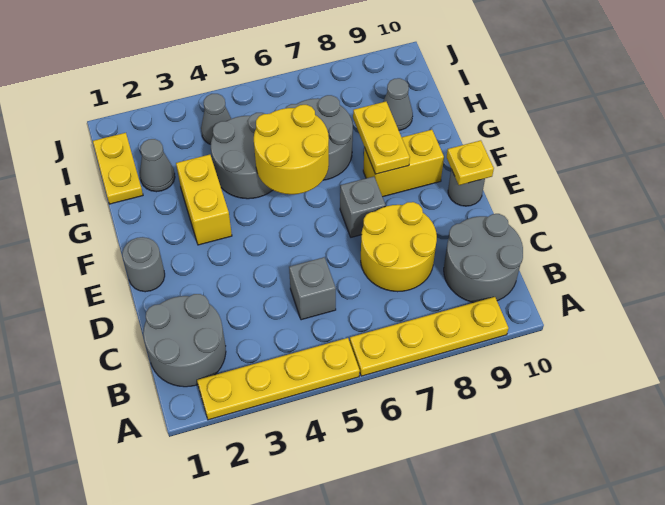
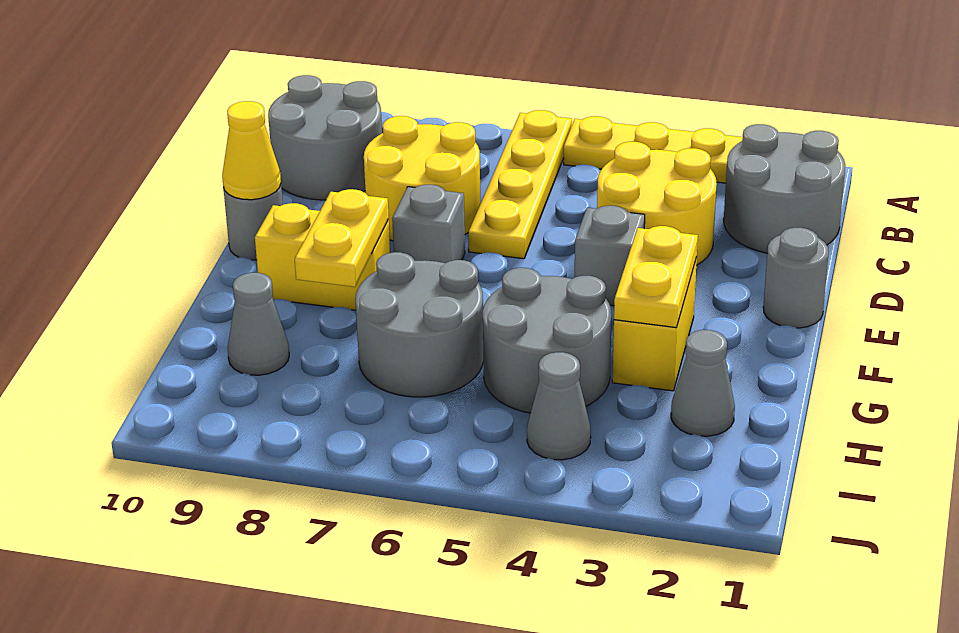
yellow plate A6:A9 level 1 -> yellow plate A6:D6 level 1
grey brick C5 level 1 -> grey brick E4 level 1
yellow plate E10 level 2 -> yellow cone E10 level 2
yellow round brick F5:G6 level 2 -> yellow round brick C3:D4 level 1
yellow plate H1:I1 level 1 -> yellow plate F3:G3 level 2

